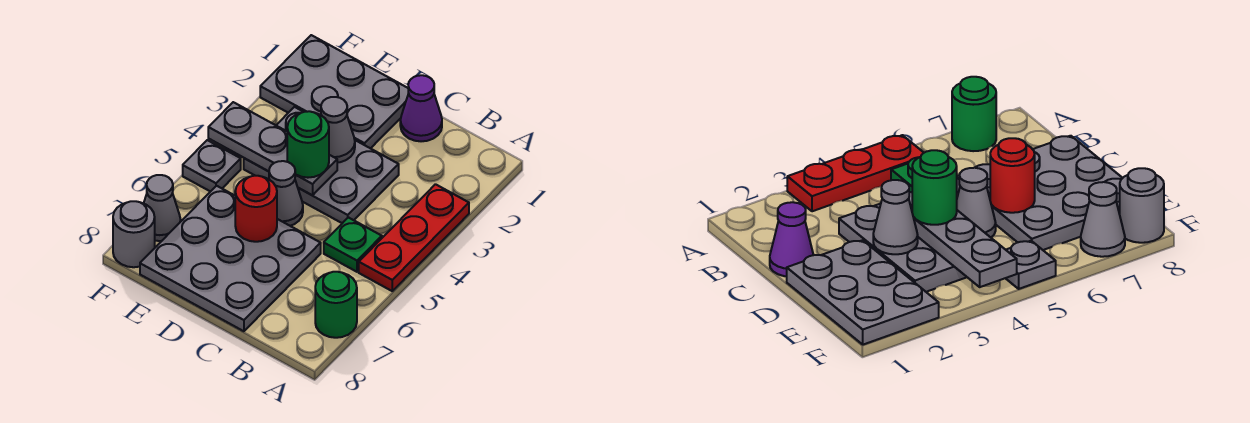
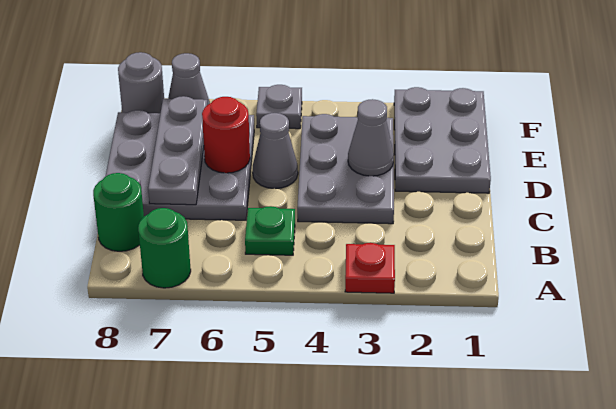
red plate A3:A5 level 1 -> red plate A3 level 1
purple cone C1 level 1 -> none
grey plate D4:F4 level 2 -> grey plate C7:E7 level 2
green round brick D4 level 3 -> green round brick B8 level 1

